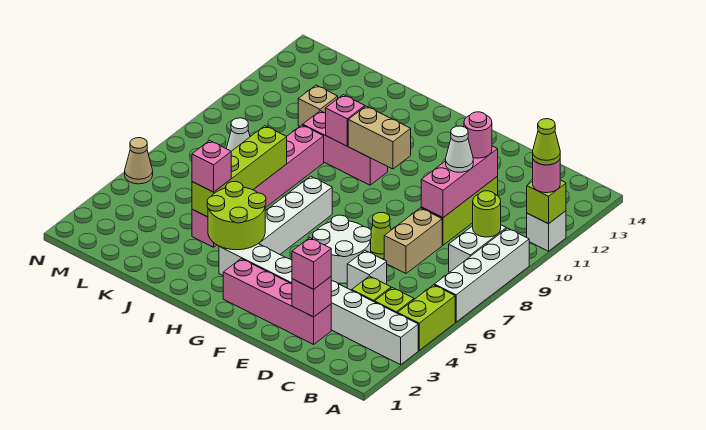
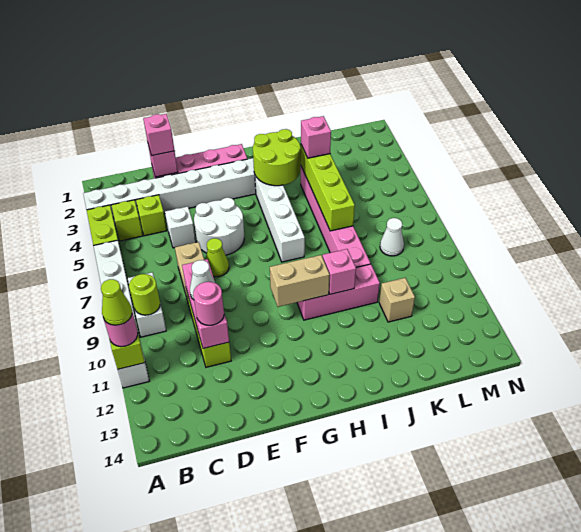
tan cone N5 level 1 -> none

